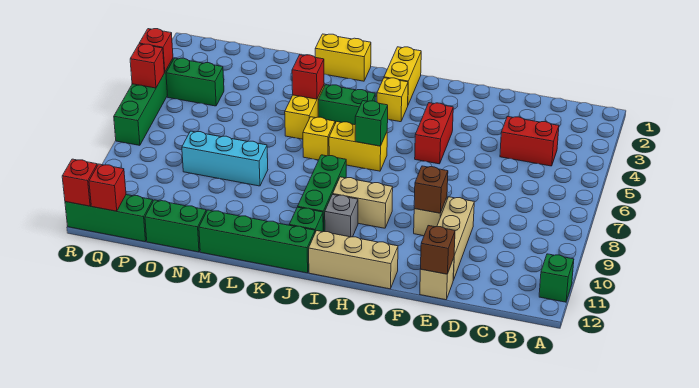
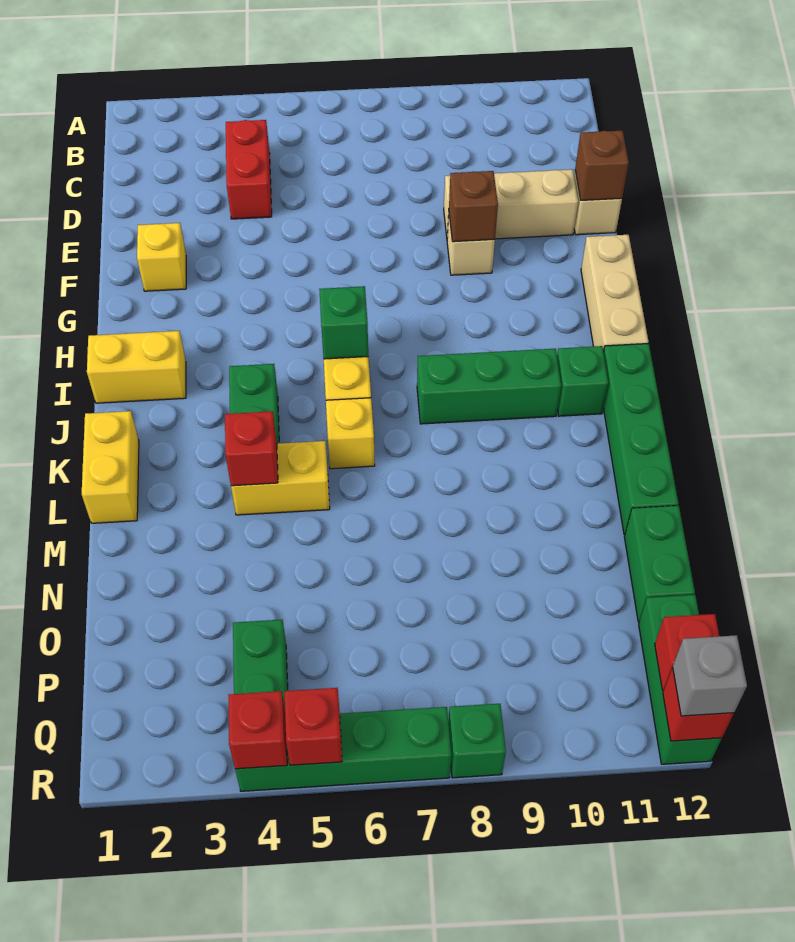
green brick A11 level 1 -> green brick R8 level 1
red brick G4:G5 level 1 -> none
tan brick H9:I9 level 1 -> none
yellow brick I3 level 1 -> yellow brick F2 level 1
grey brick I10 level 1 -> grey brick R12 level 3
cyan brick M8:O8 level 1 -> none

